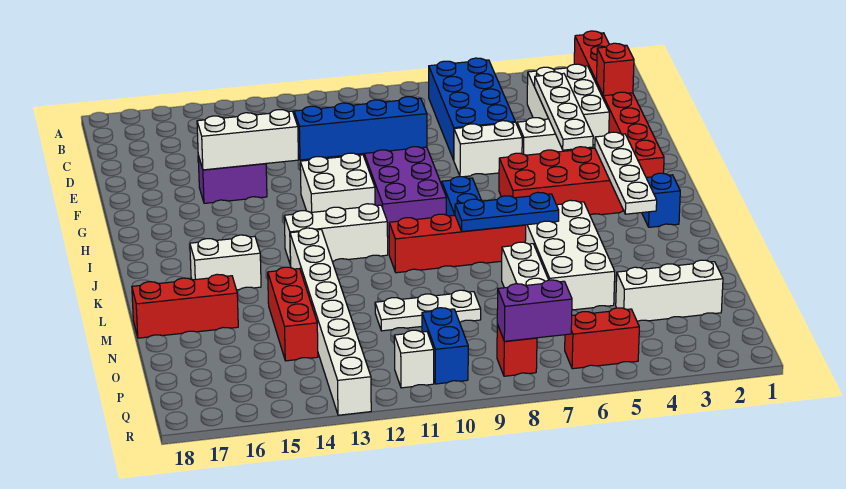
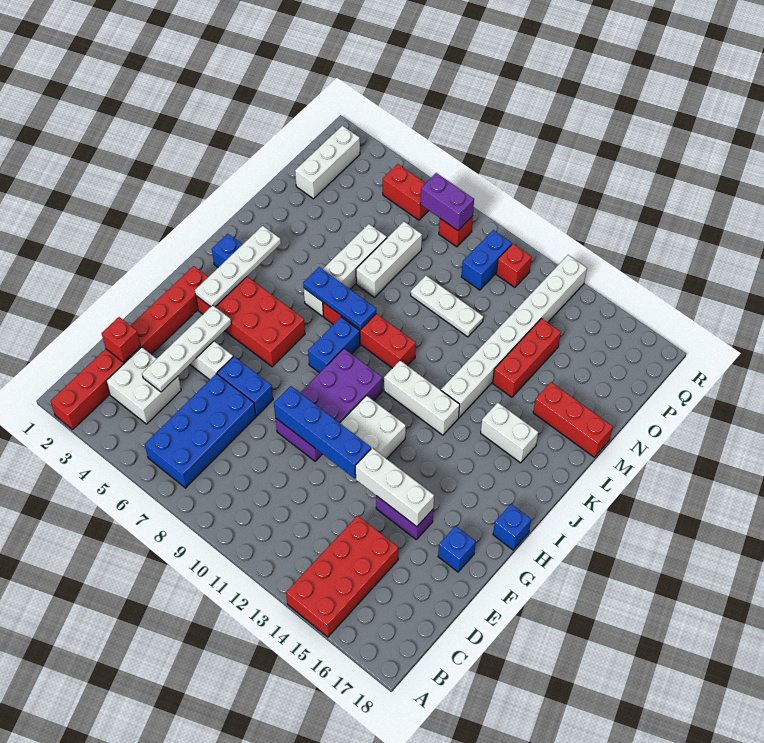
none -> red brick A14:D15 level 1
white brick C3:E4 level 1 -> white brick C3:D4 level 1
white brick F6:F7 level 1 -> blue brick F6:F7 level 1
none -> blue brick F17 level 1
none -> blue brick H18 level 1
white brick K5:N6 level 1 -> white brick K6:N6 level 1
white brick O2:O4 level 1 -> white brick O2:Q2 level 1
white brick Q11 level 1 -> red brick Q11 level 1

